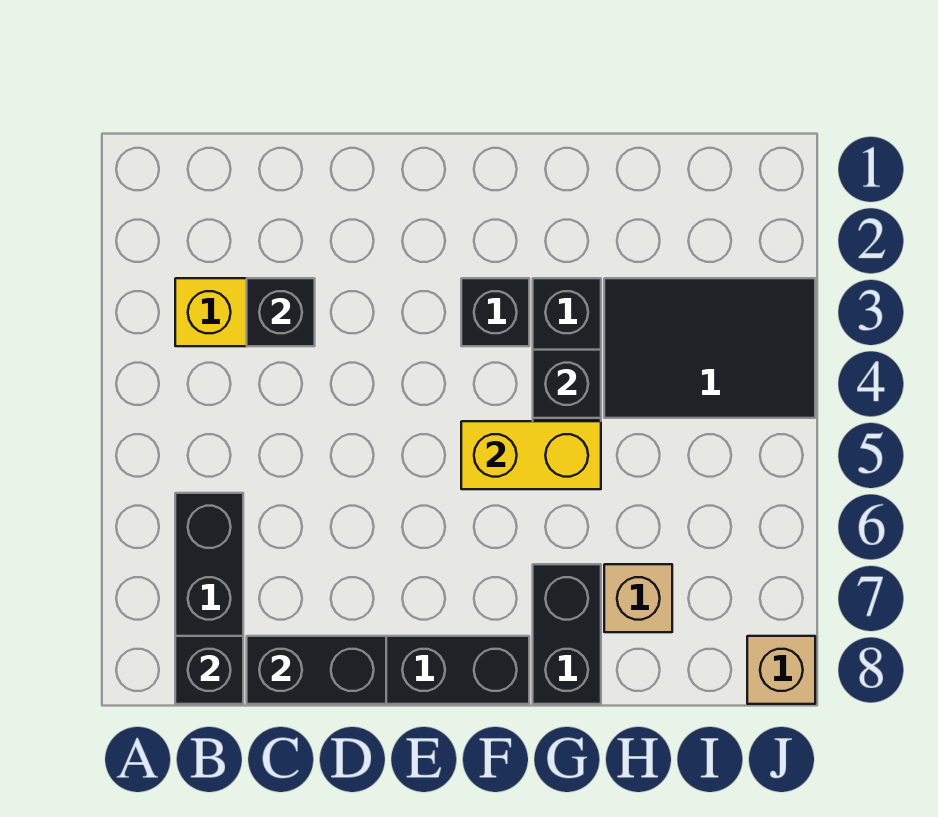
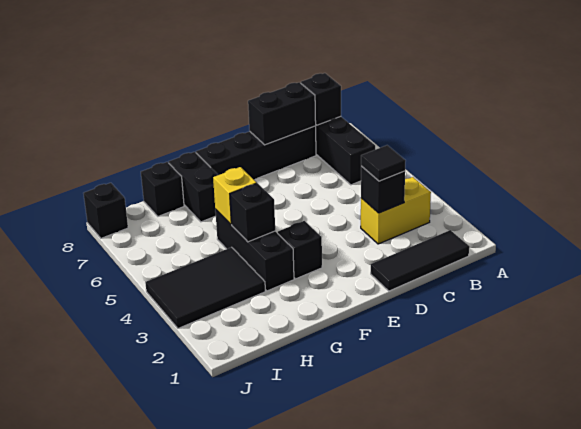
none -> black tile B1:D1 level 1
none -> black tile C3 level 3
yellow brick F5:G5 level 2 -> yellow brick G5 level 2
tan brick H7 level 1 -> none
none -> black brick H8 level 1
tan brick J8 level 1 -> black brick J8 level 1

